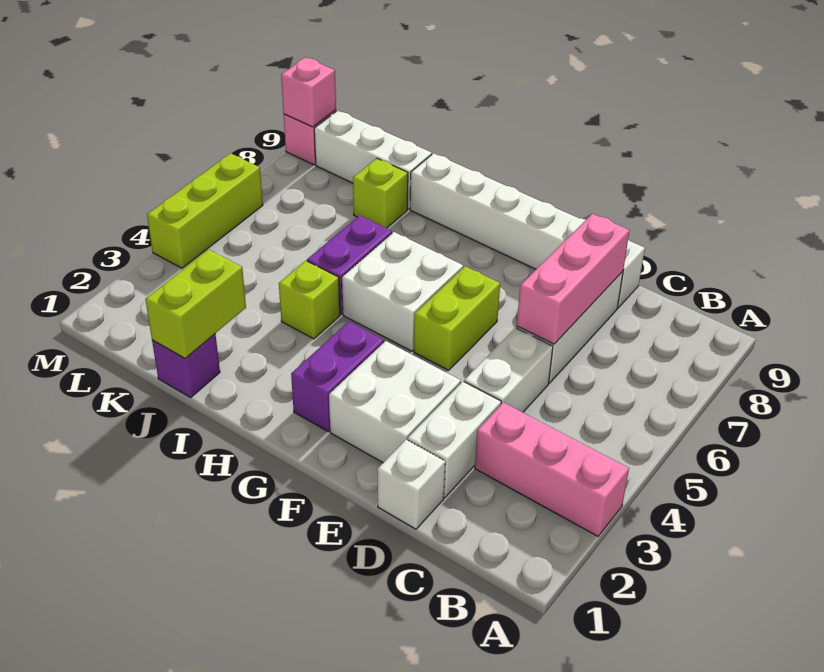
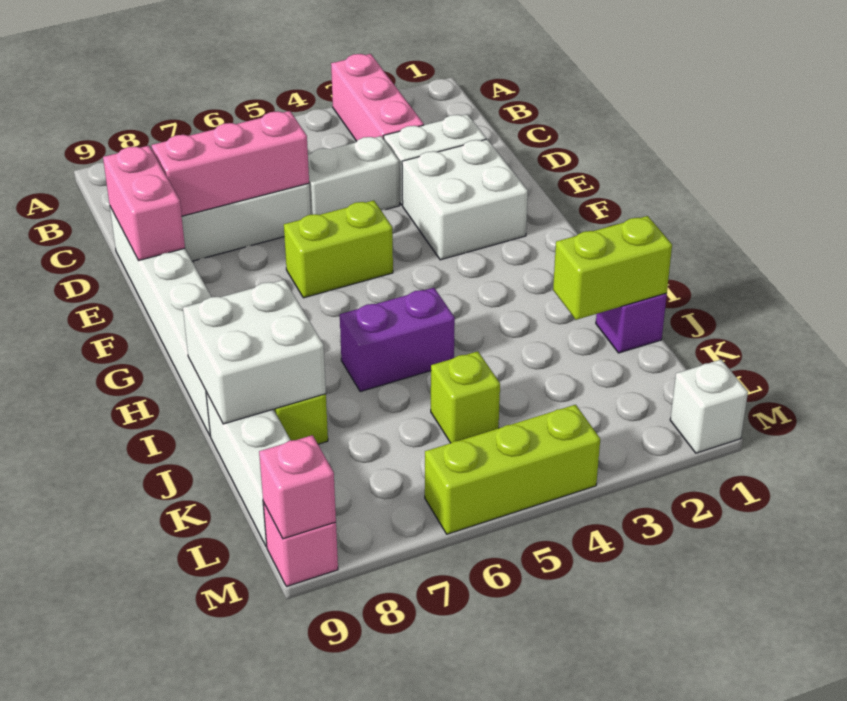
white brick D1 level 1 -> white brick M1 level 1
none -> pink brick D9:E9 level 2
purple brick G2:G3 level 1 -> none
white brick G5:H6 level 1 -> white brick I8:J9 level 2
lime brick I4 level 1 -> lime brick K5 level 1

